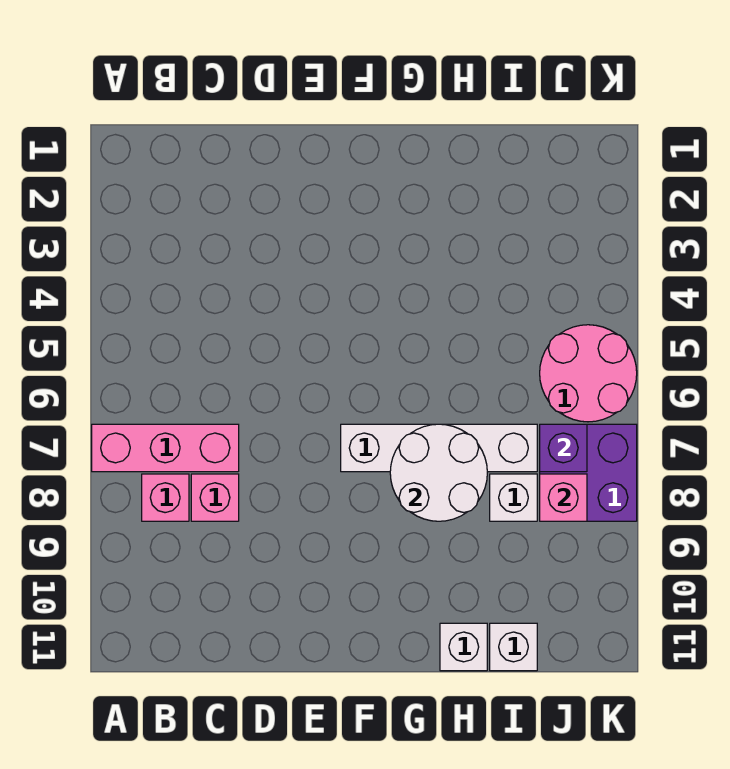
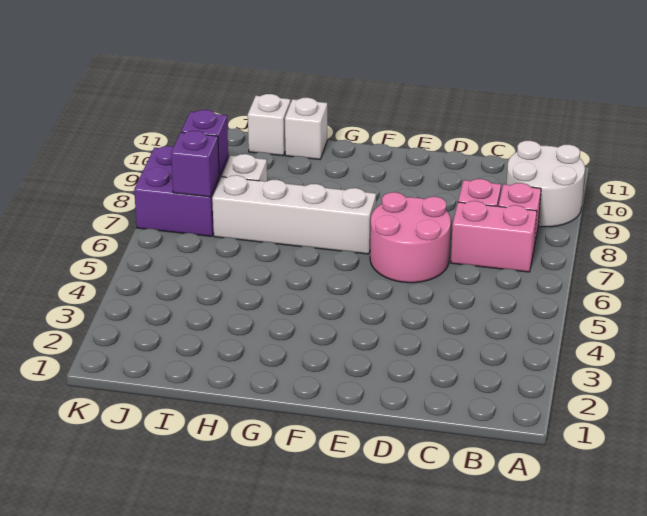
pink brick A7:C7 level 1 -> pink brick B7:C7 level 1
white round brick G7:H8 level 2 -> white round brick A9:B10 level 1
pink round brick J5:K6 level 1 -> pink round brick D6:E7 level 1
pink brick J8 level 2 -> purple brick J8 level 2

